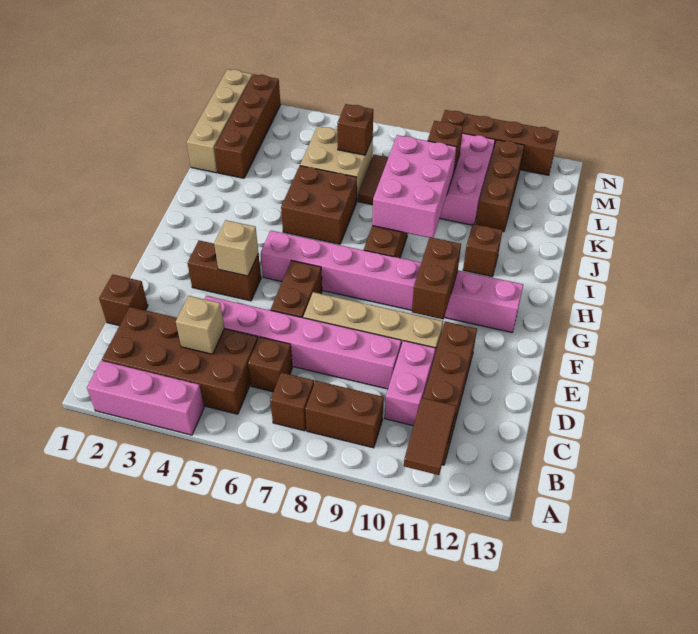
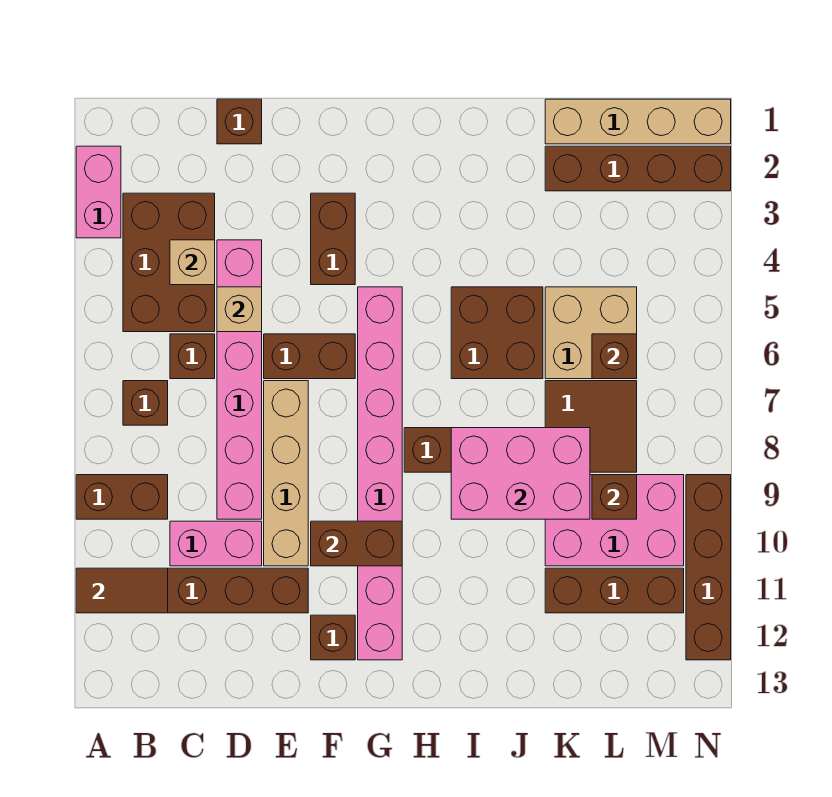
pink brick A2:A4 level 1 -> pink brick A2:A3 level 1
brown brick B2:C5 level 1 -> brown brick B3:C5 level 1
brown brick B8:B9 level 1 -> brown brick A9:B9 level 1
tan brick F4 level 2 -> tan brick D5 level 2
brown brick I11 level 1 -> brown brick F12 level 1

